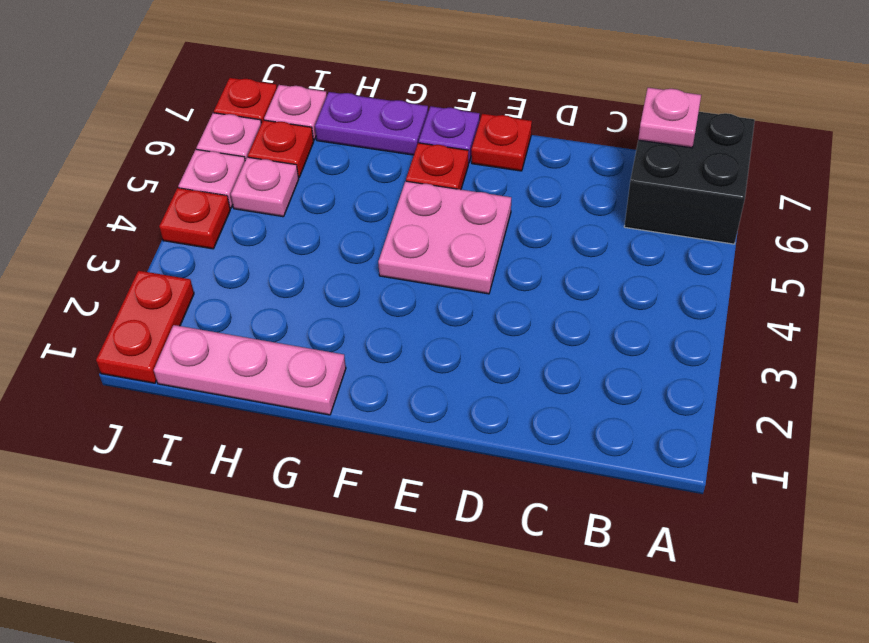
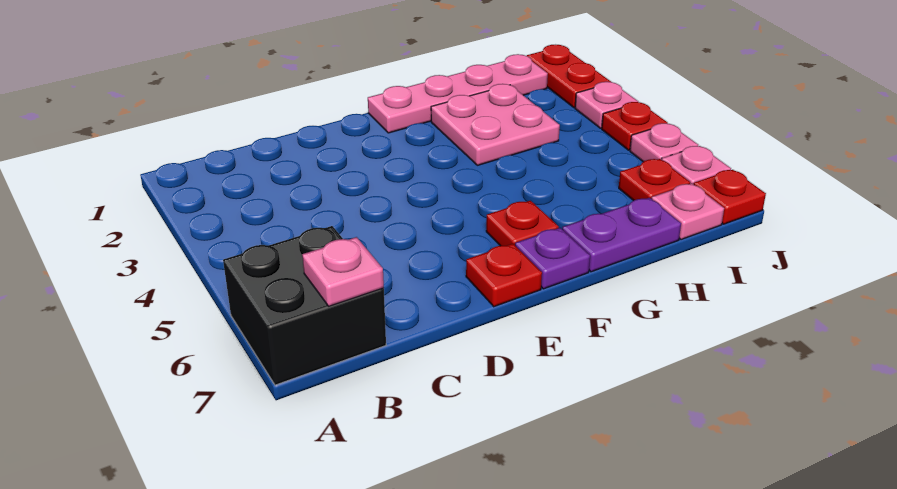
pink plate E4:F5 level 1 -> pink plate G2:H3 level 1
pink plate G1:I1 level 1 -> pink plate F1:I1 level 1
pink plate I5 level 1 -> pink plate J3 level 1

